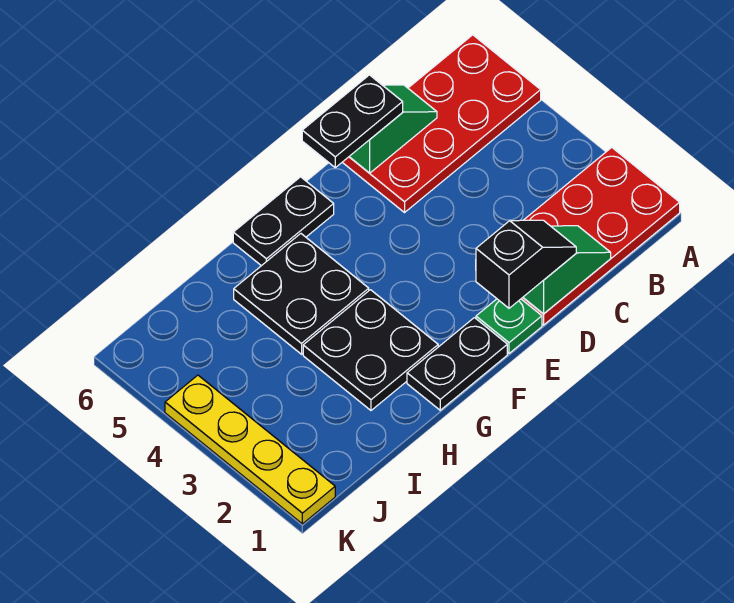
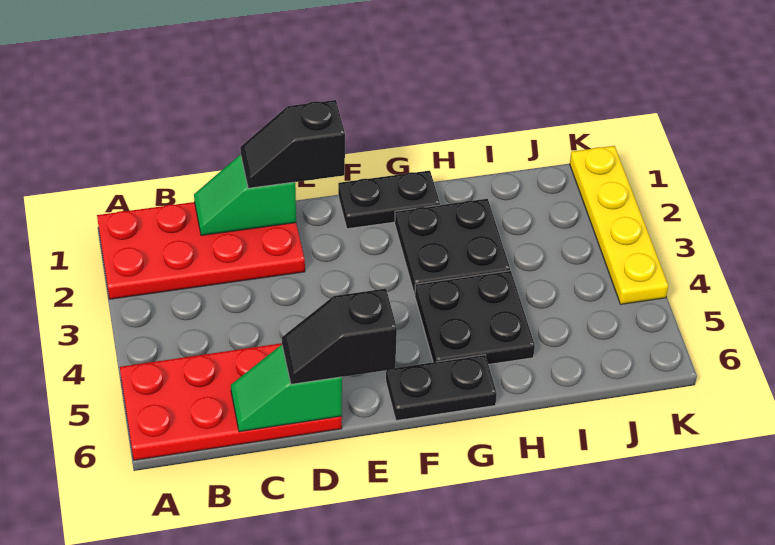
black plate D6:E6 level 3 -> black slope D6:E6 level 3 top E
green plate E1 level 1 -> none

